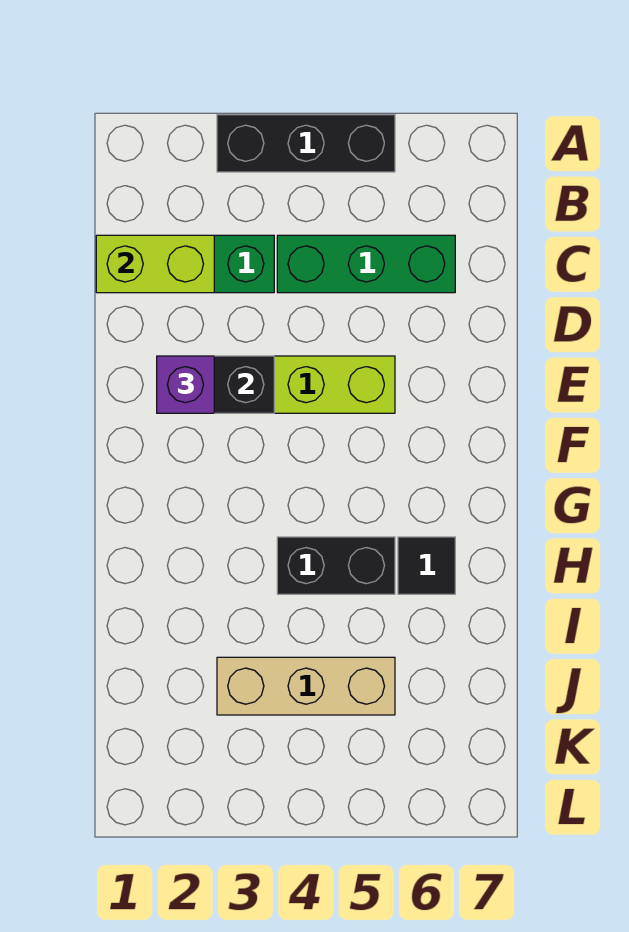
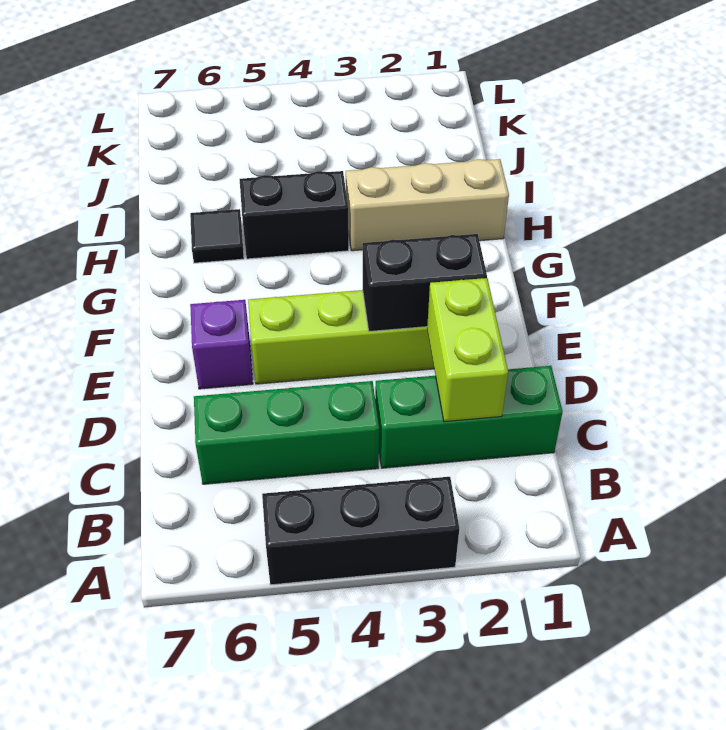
lime brick C1:C2 level 2 -> lime brick C2:D2 level 2
purple brick E2 level 3 -> purple brick E6 level 1
tan brick J3:J5 level 1 -> tan brick H1:H3 level 1

